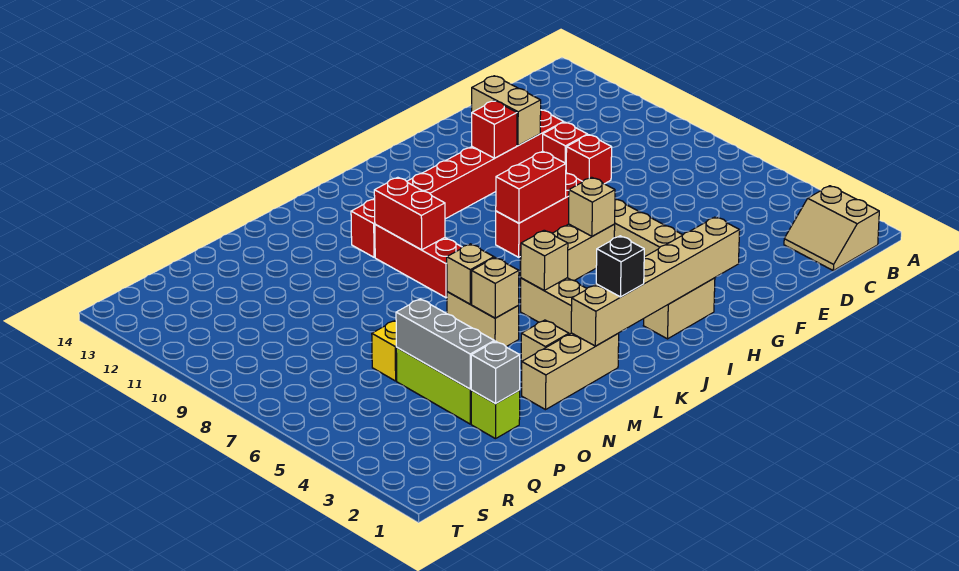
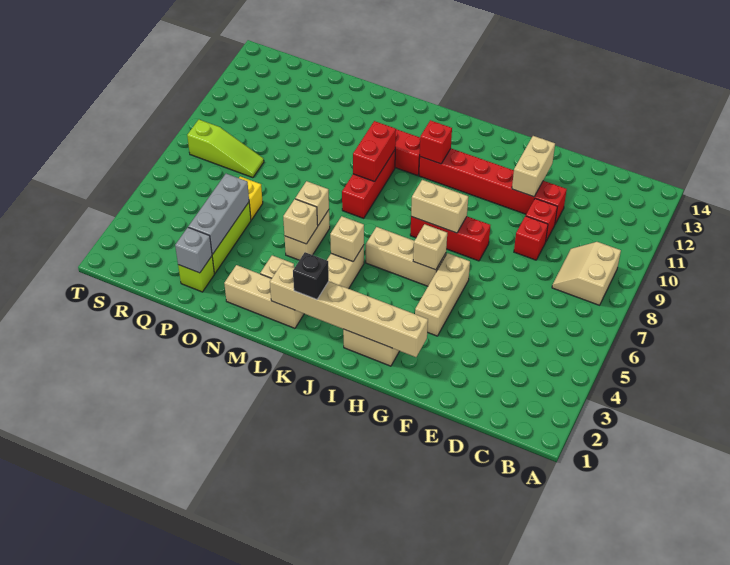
tan slope B1:C2 level 1 top B -> tan slope B8:C9 level 1 top B
red brick G11 level 2 -> red brick J11 level 2
red brick H8:I8 level 2 -> tan brick H8:I8 level 2
none -> lime slope Q8:S8 level 1 top S

